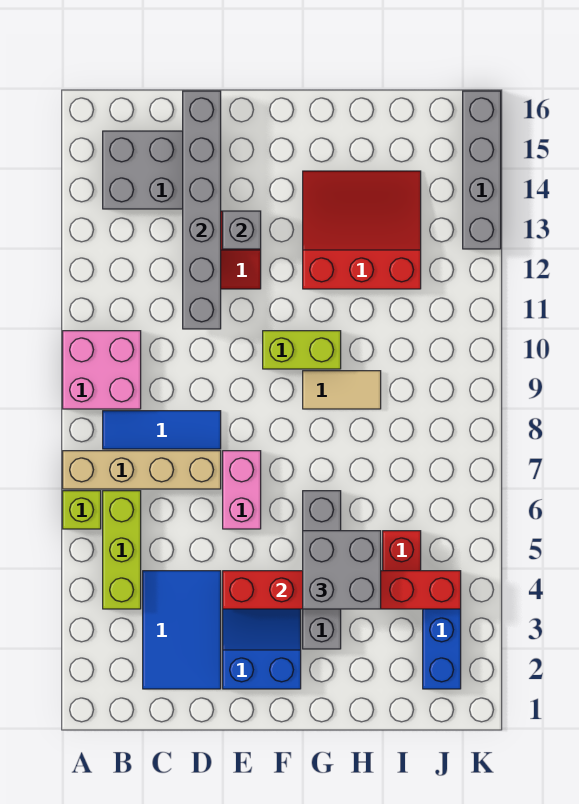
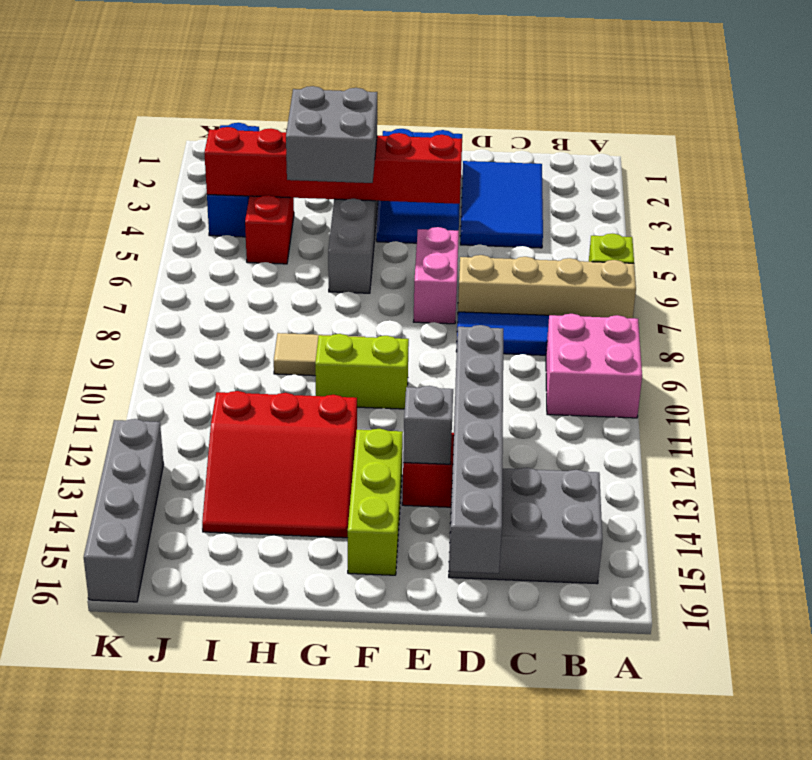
lime brick B4:B6 level 1 -> lime brick F13:F15 level 1

